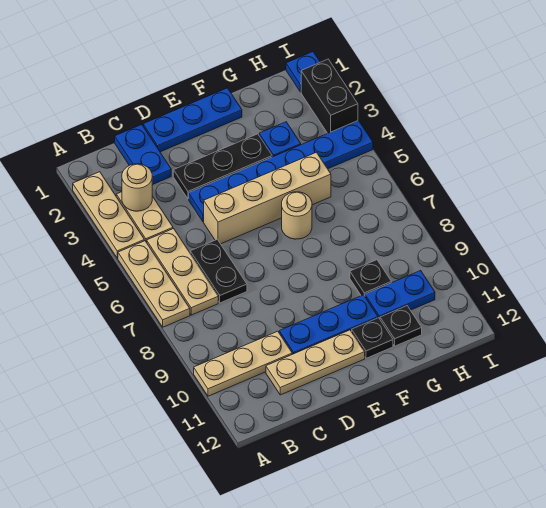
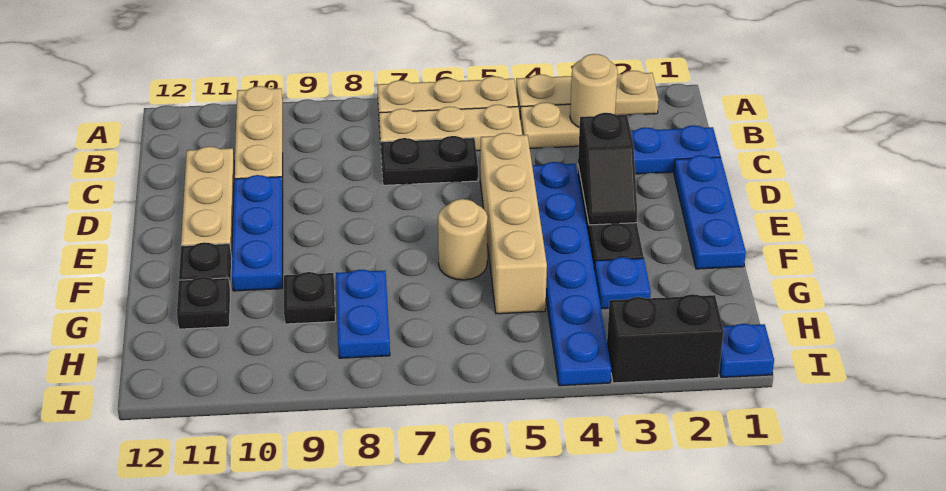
none -> black slope D3:E3 level 2 top D
blue plate G10:H10 level 1 -> blue plate G8:H8 level 1

